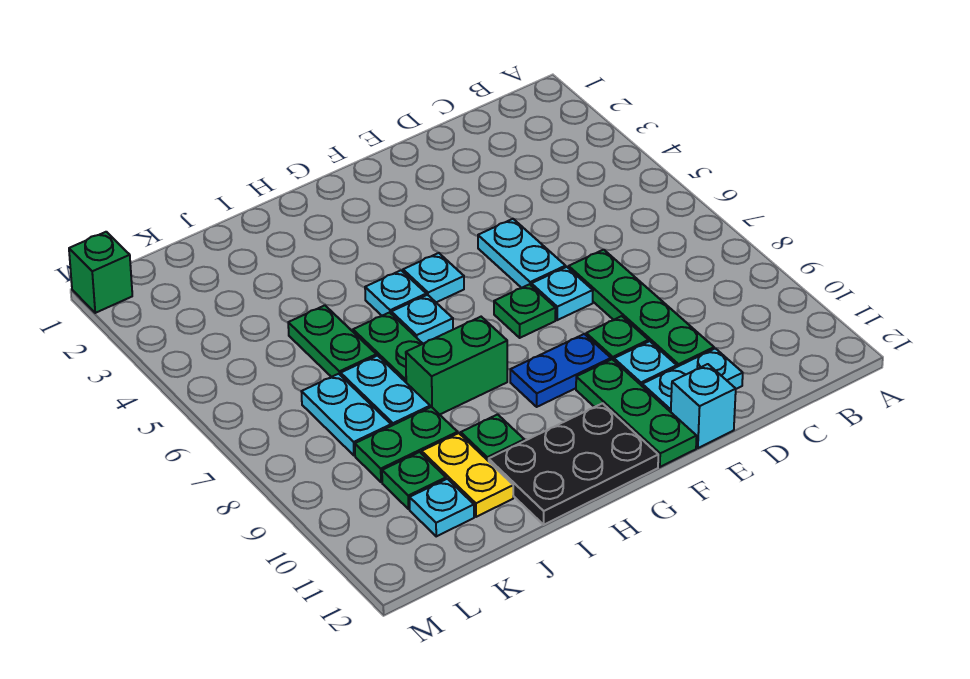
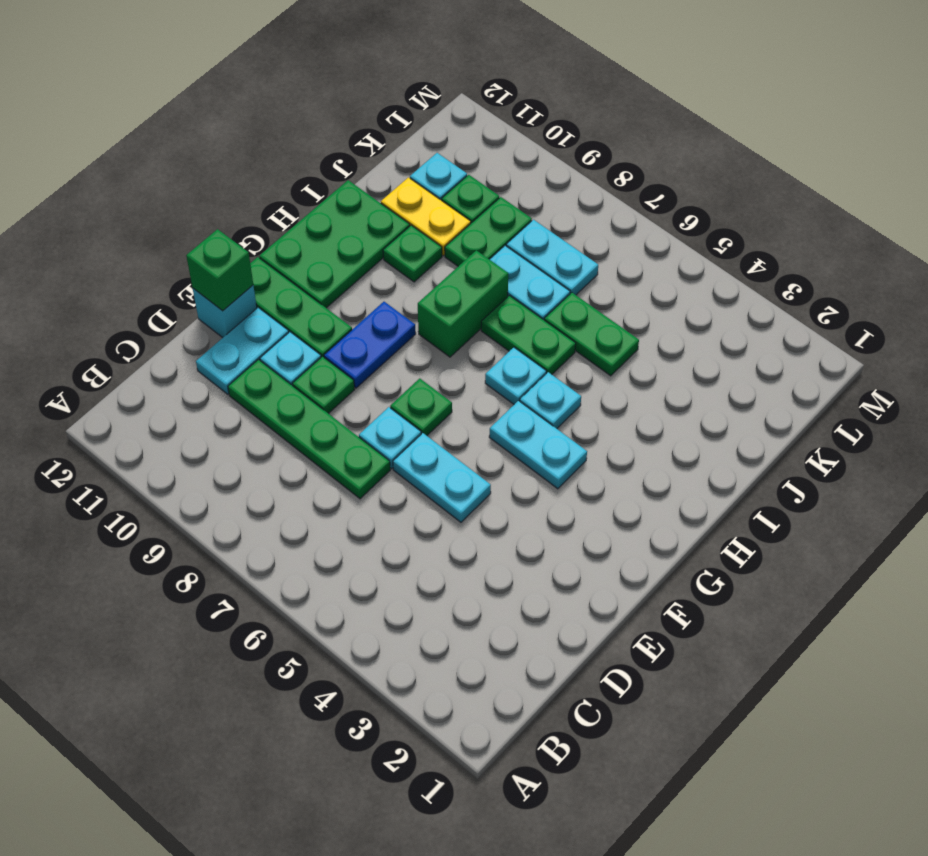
cyan plate G5 level 1 -> cyan plate G4:G5 level 1
black plate G11:I12 level 1 -> green plate G11:I12 level 1
green brick M1 level 1 -> green brick E12 level 2

